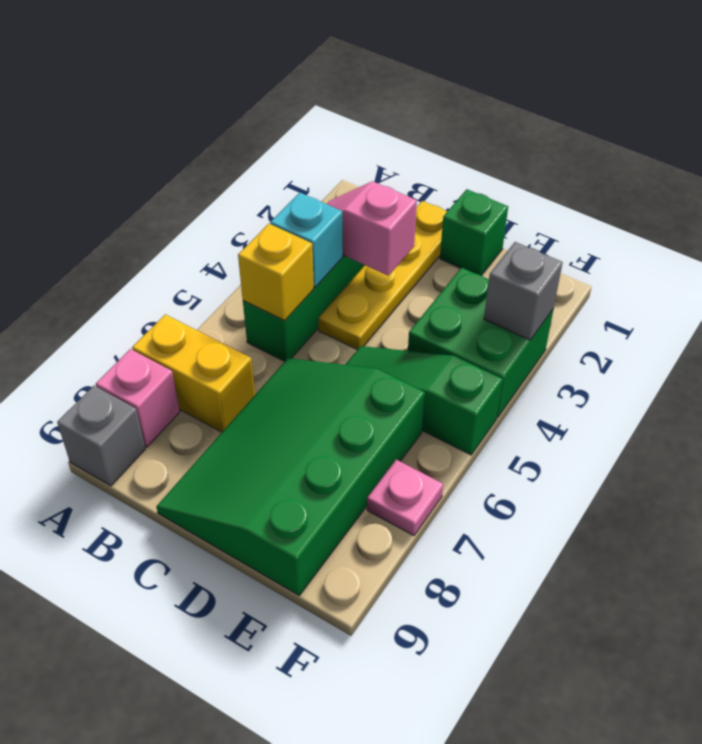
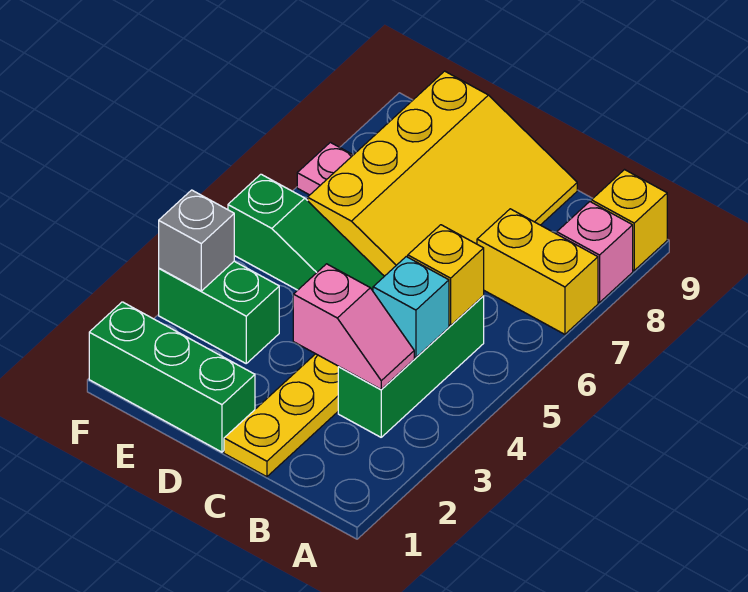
grey brick A9 level 1 -> yellow brick A9 level 1
green slope C6:E9 level 1 top E -> yellow slope C6:E9 level 1 top E
green brick D1 level 1 -> green brick D1:F1 level 1
green brick E3:F4 level 1 -> green brick E3:F3 level 1

